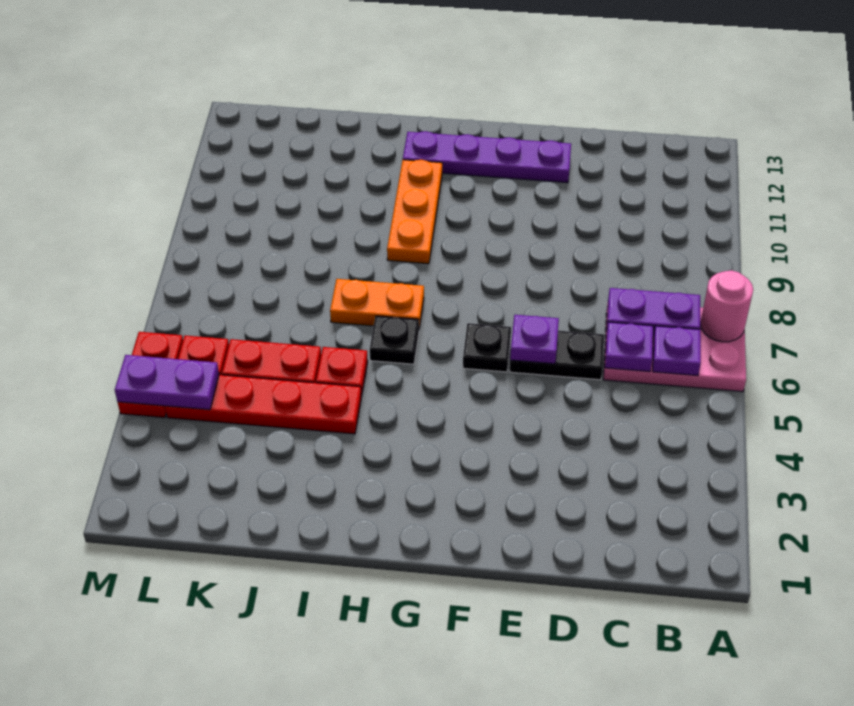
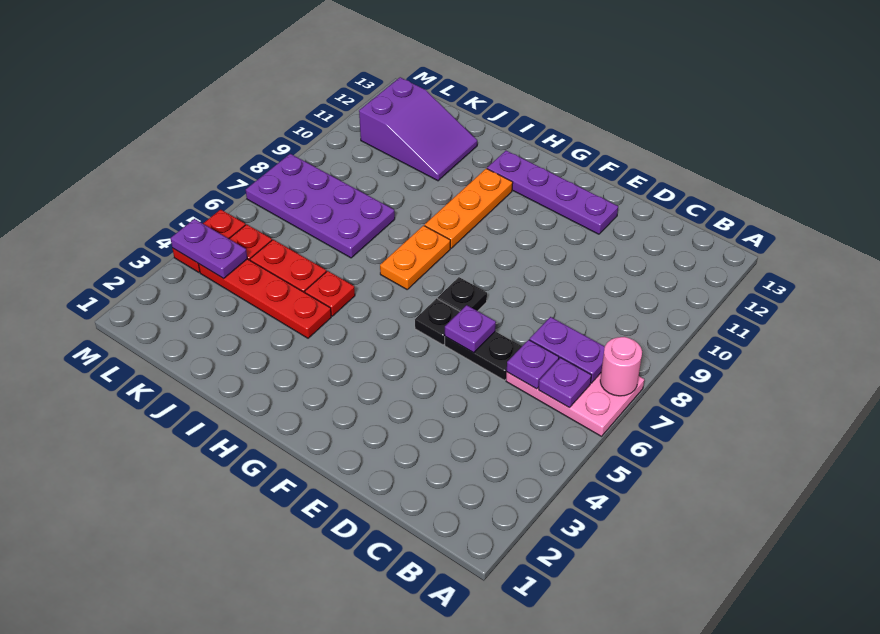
black plate H6 level 1 -> black plate F7 level 1
orange plate H7:I7 level 1 -> orange plate H7:H8 level 1
none -> purple plate J7:M8 level 1
none -> purple slope J11:L12 level 1 top L

